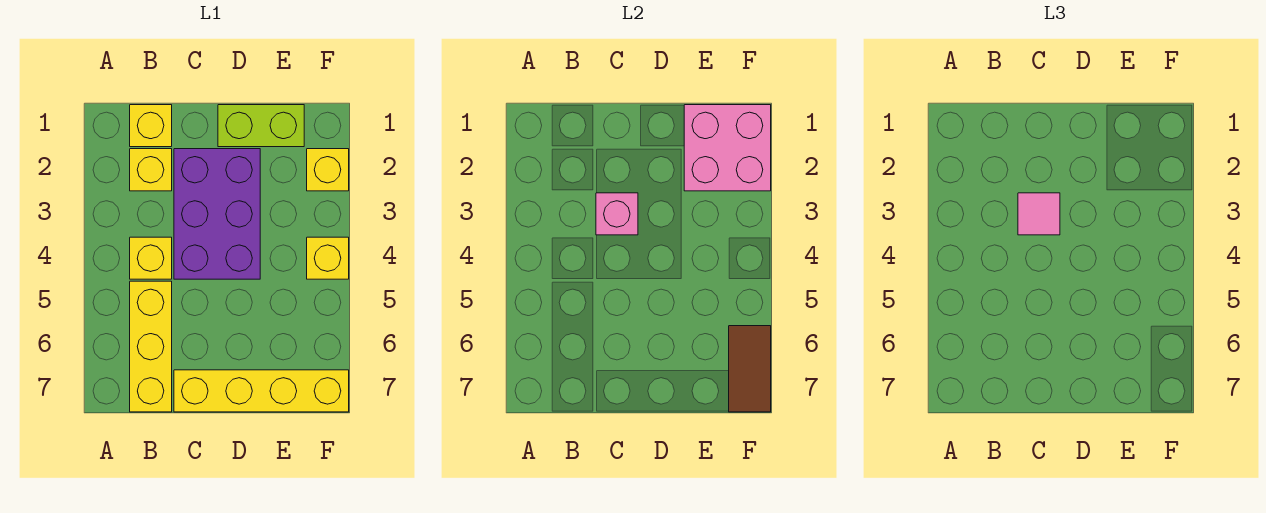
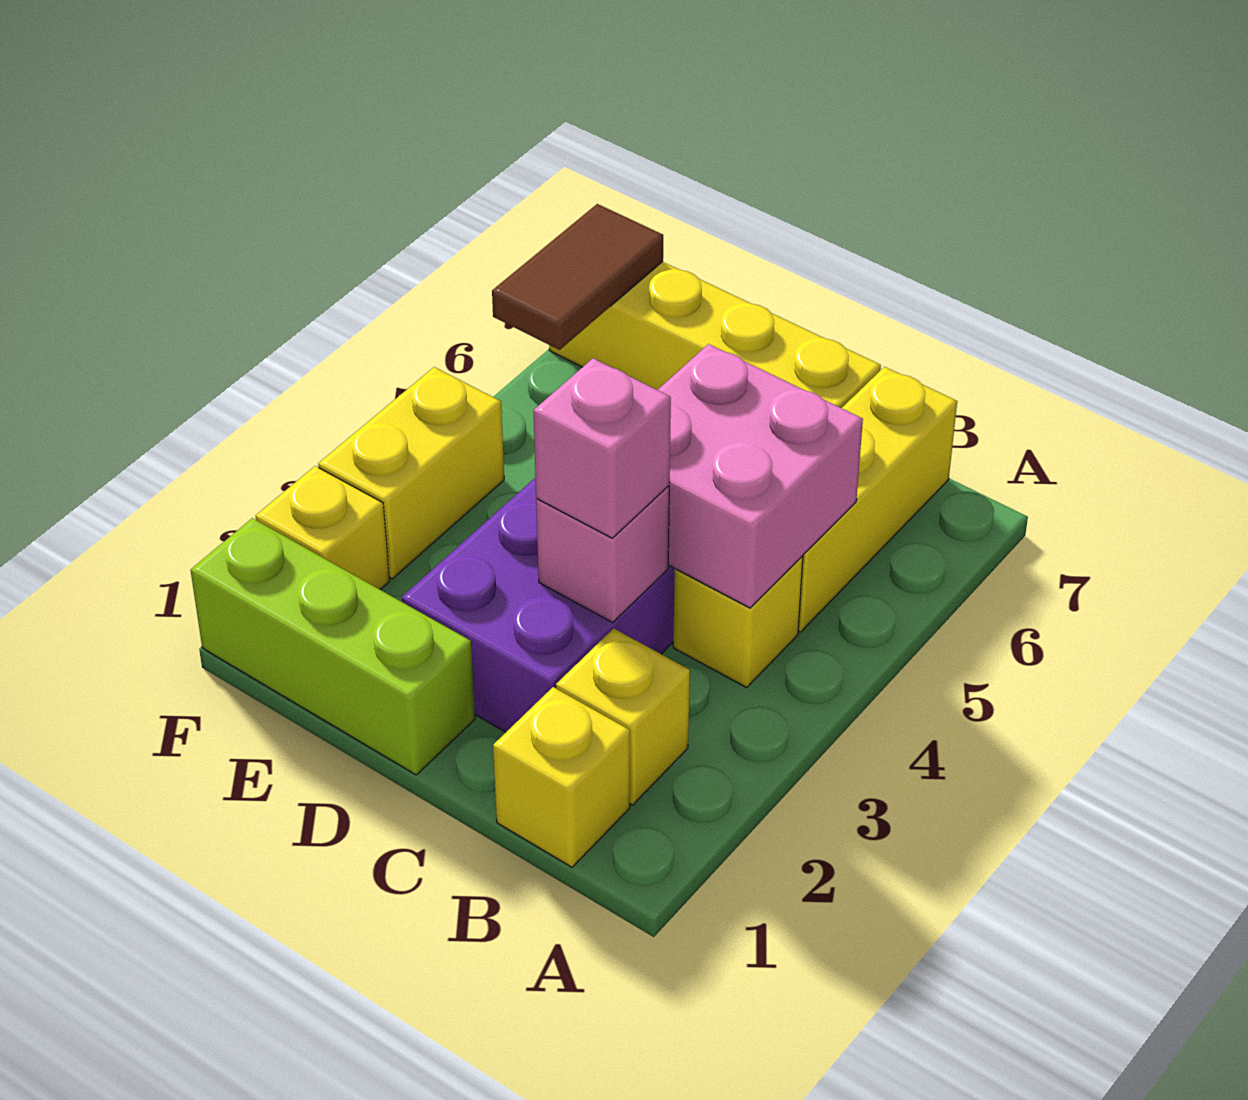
pink tile C3 level 3 -> pink brick C3 level 3
lime brick D1:E1 level 1 -> lime brick D1:F1 level 1
pink brick E1:F2 level 2 -> pink brick B4:C5 level 2
yellow brick F4 level 1 -> yellow brick F3:F4 level 1

